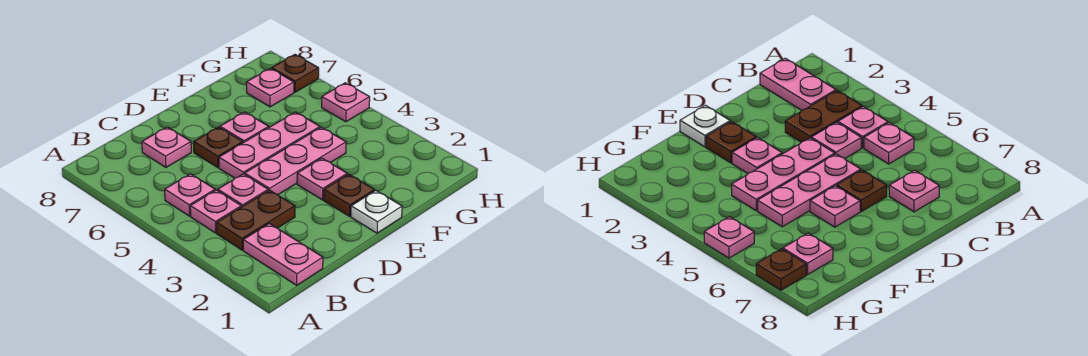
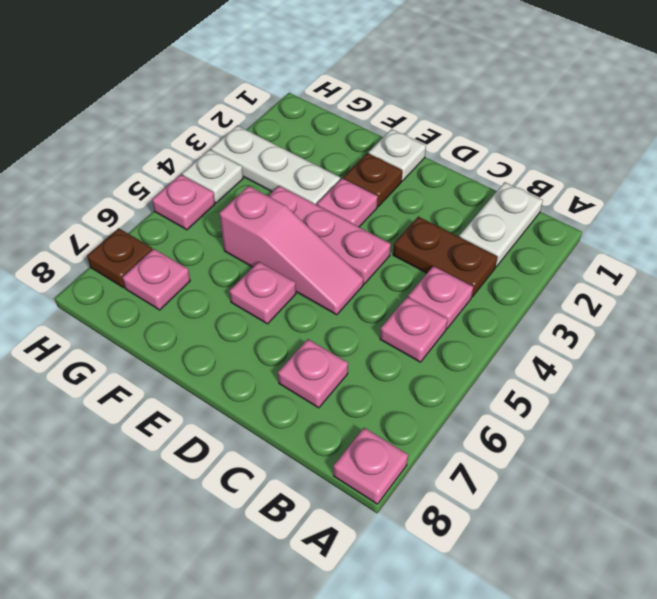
pink plate B1:B2 level 1 -> white plate B1:B2 level 1
pink plate C4 level 1 -> pink plate A8 level 1
pink plate D5:F5 level 1 -> pink slope D5:F5 level 1 top F
brown plate D6 level 1 -> none
none -> white plate F3:H3 level 1
none -> white plate H4 level 1

